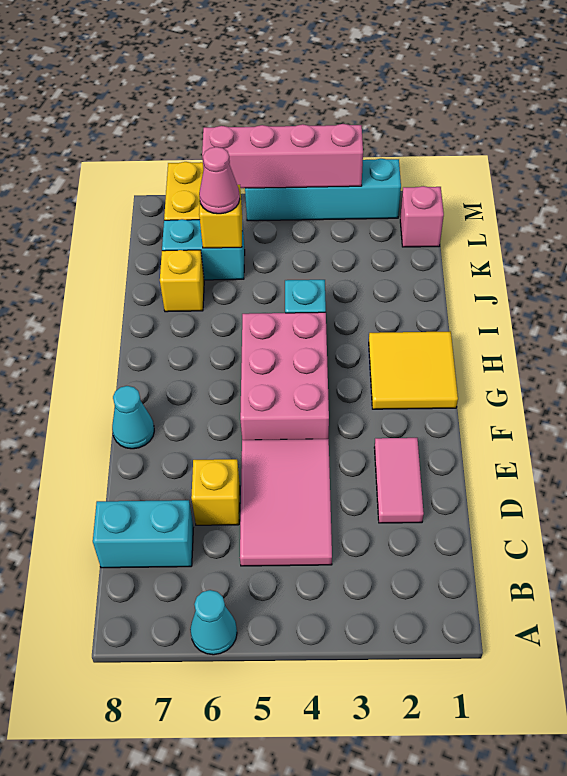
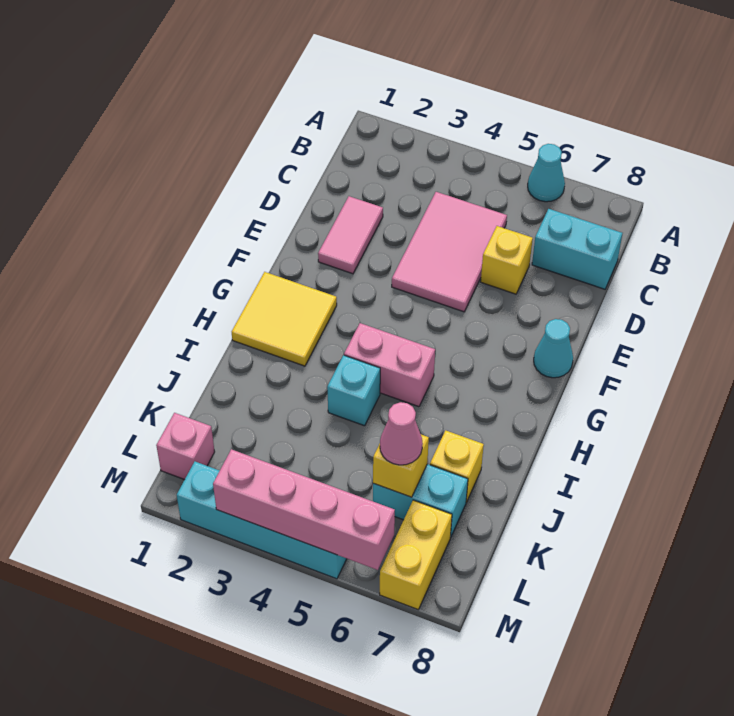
pink brick F4:H5 level 1 -> pink brick H4:H5 level 1

